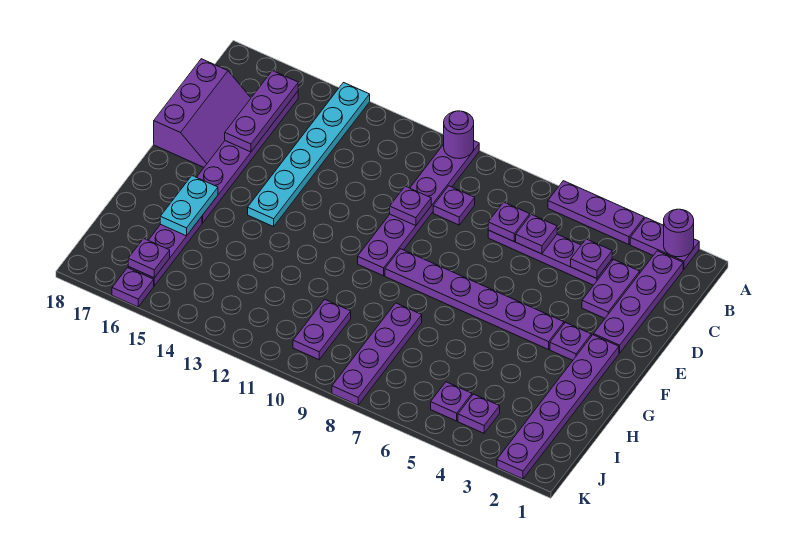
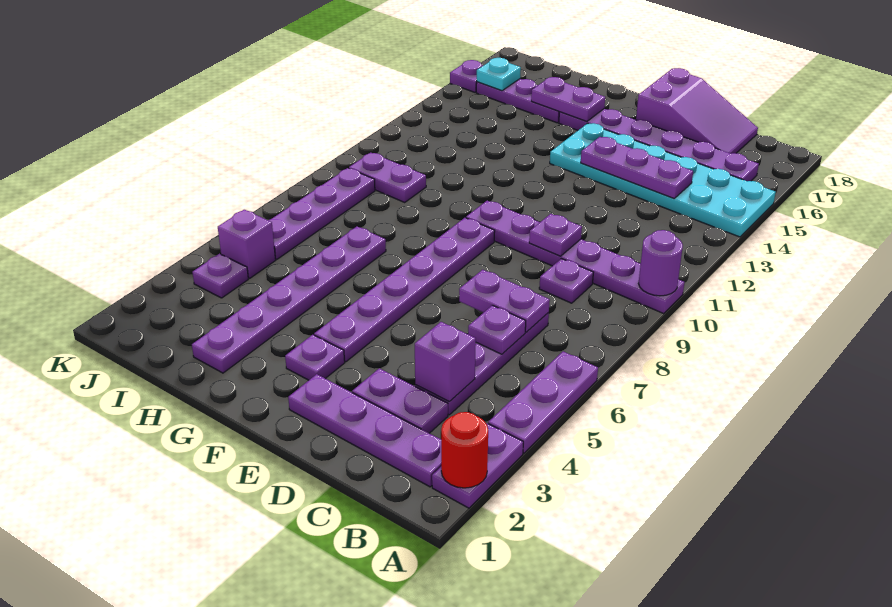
purple round brick A2 level 2 -> red round brick A2 level 2
cyan plate A14:F14 level 1 -> cyan plate A14:F15 level 1
purple plate B16:D16 level 2 -> purple plate C14:E14 level 2
purple plate C4 level 2 -> purple brick C4 level 2
purple plate C7 level 2 -> purple plate C7:D7 level 2
purple slope C17:E18 level 1 top 18 -> purple slope C17:E18 level 1 top E
purple plate F2:K2 level 1 -> purple plate H2:H7 level 1
cyan plate G16:H16 level 2 -> purple plate G16:H16 level 2
purple plate H8:K8 level 1 -> purple plate J6:J9 level 1
purple plate J5 level 1 -> purple brick J5 level 1
purple plate J16 level 2 -> cyan plate J16 level 2

